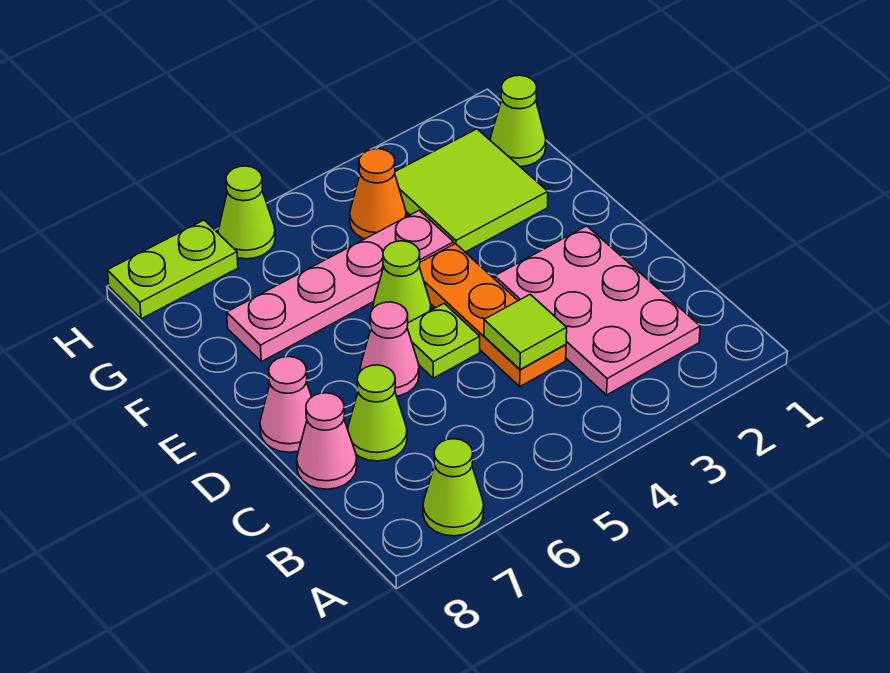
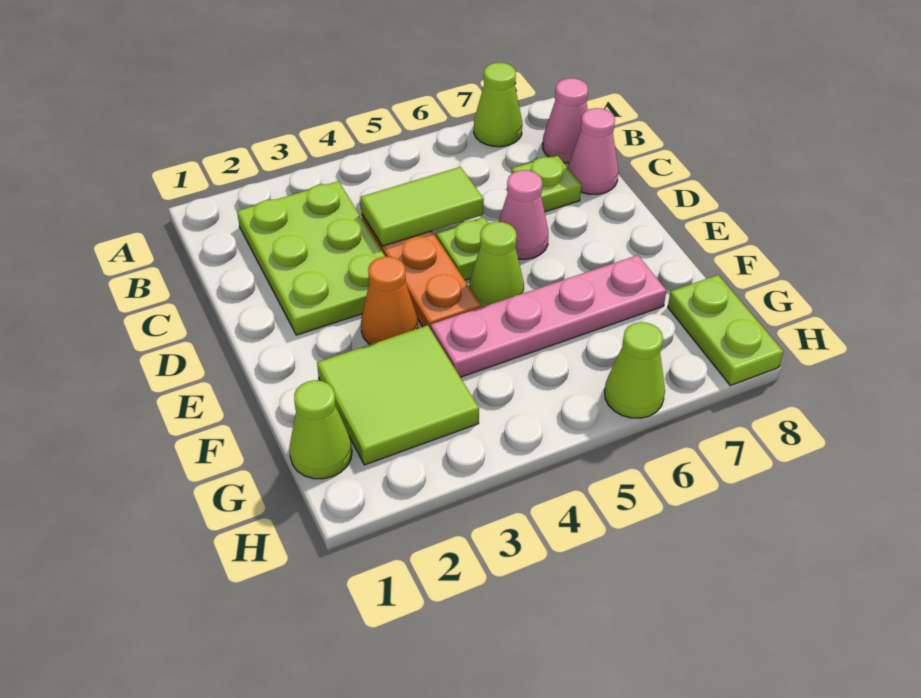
pink plate B2:D3 level 1 -> lime plate B2:D3 level 1
lime tile C4 level 2 -> lime tile C4:C5 level 2
lime cone C7 level 1 -> lime plate C7 level 1
pink cone D8 level 1 -> pink cone B8 level 1
orange cone G4 level 1 -> orange cone E3 level 1
lime plate H7:H8 level 1 -> lime plate G8:H8 level 1

